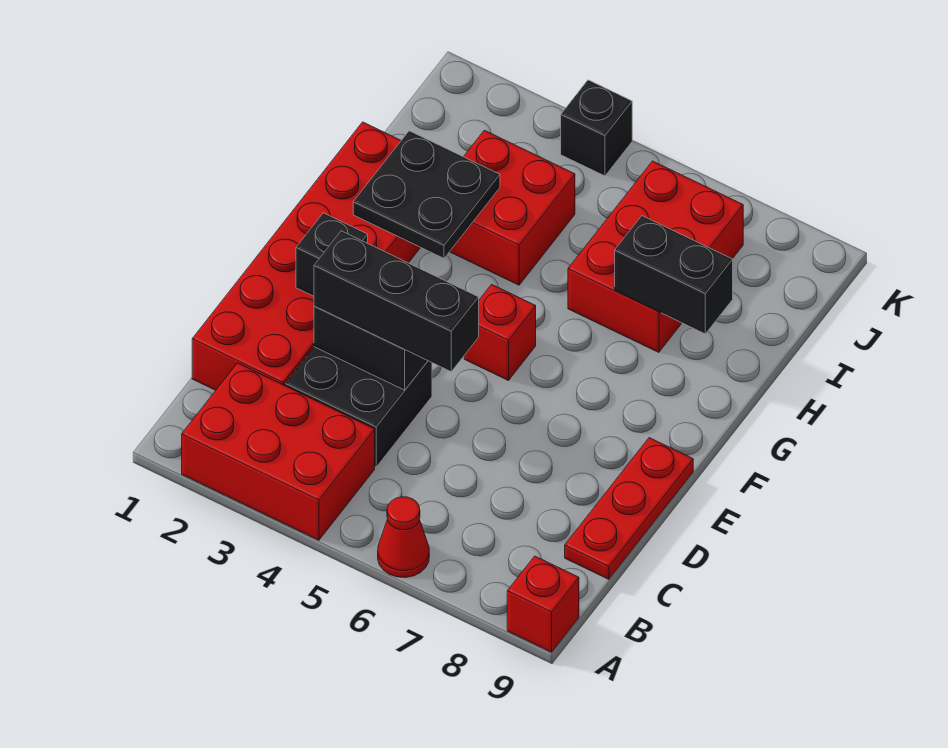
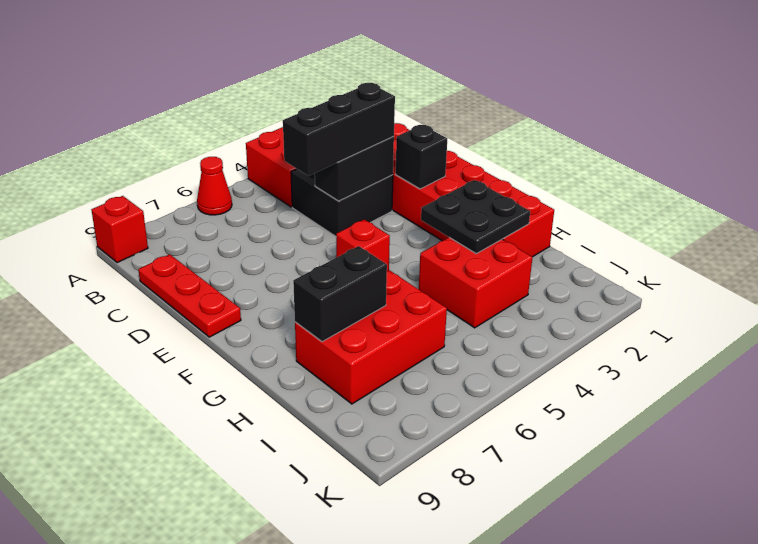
red brick H6:J7 level 1 -> red brick H6:I8 level 1
black brick K4 level 1 -> none

